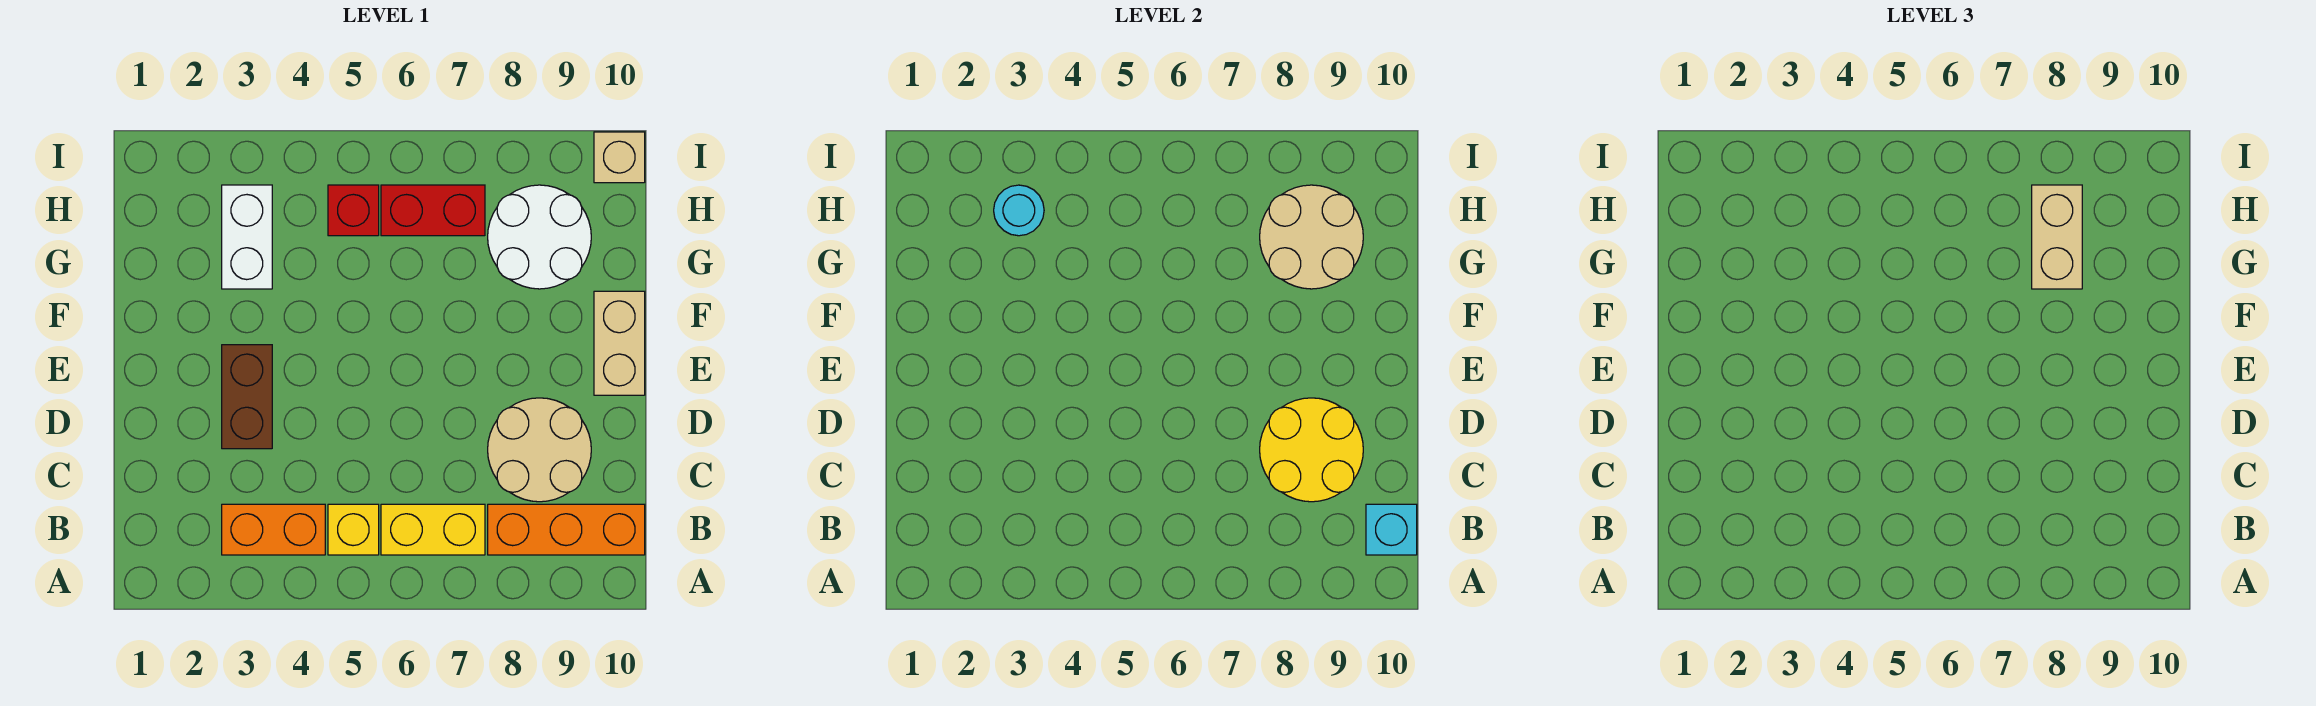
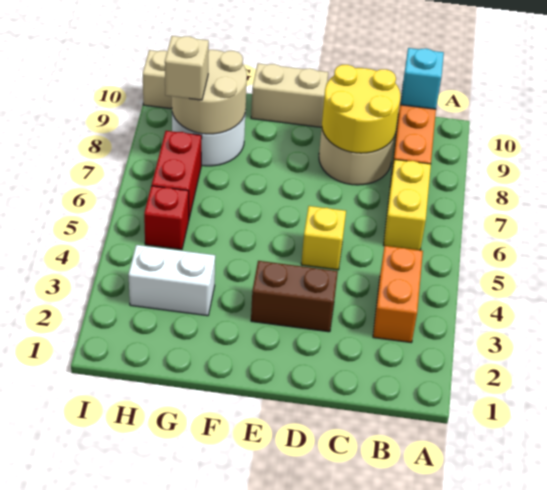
yellow brick B5 level 1 -> yellow brick D5 level 1
tan brick G8:H8 level 3 -> tan brick H8 level 3
cyan round brick H3 level 2 -> none

